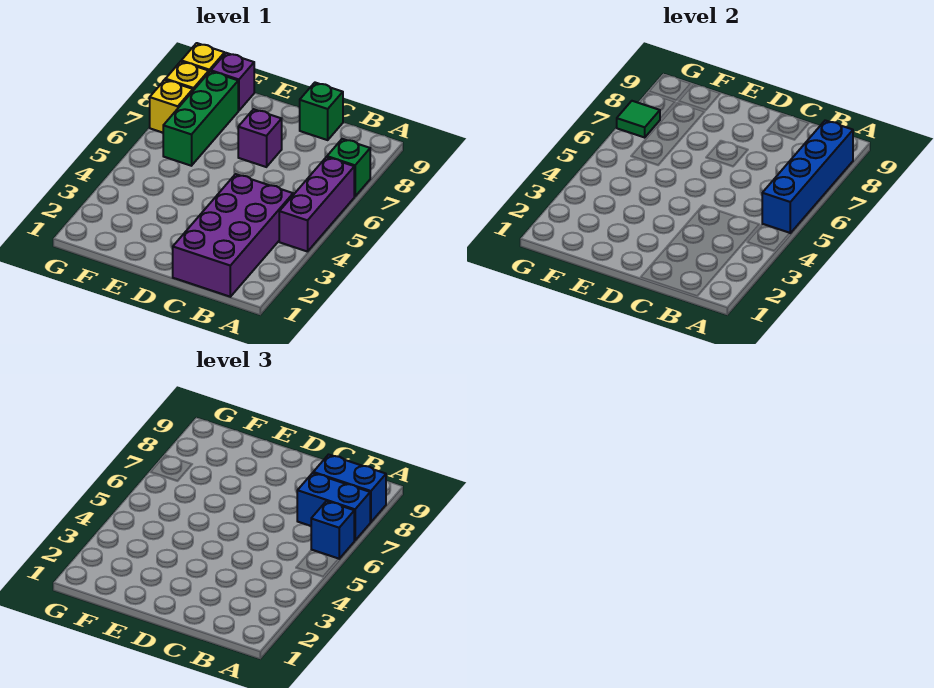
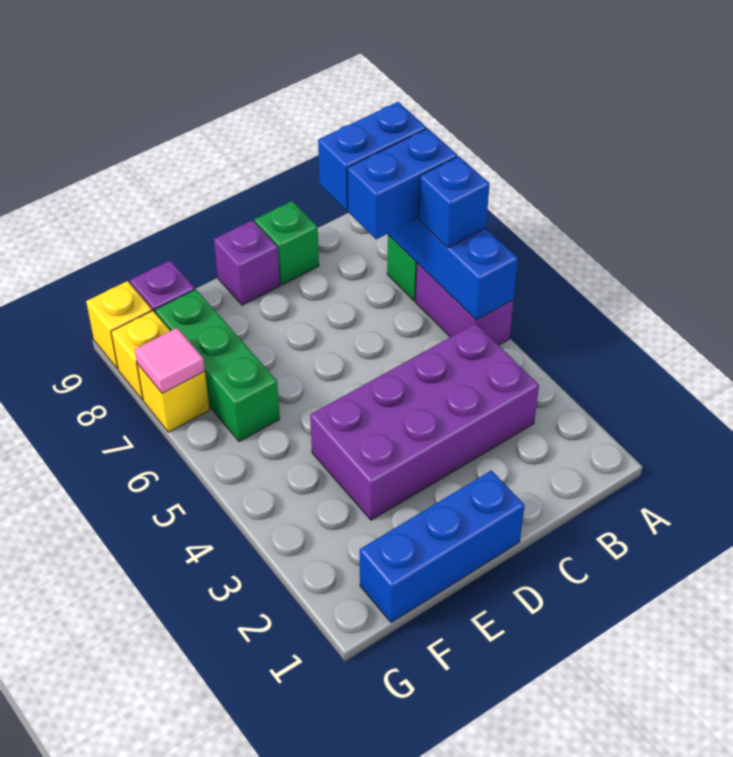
purple brick A4:A6 level 1 -> purple brick A5:A6 level 1
purple brick B1:C4 level 1 -> purple brick B3:E4 level 1
none -> blue brick D1:F1 level 1
purple brick D7 level 1 -> purple brick D9 level 1
green tile G7 level 2 -> pink tile G7 level 2

